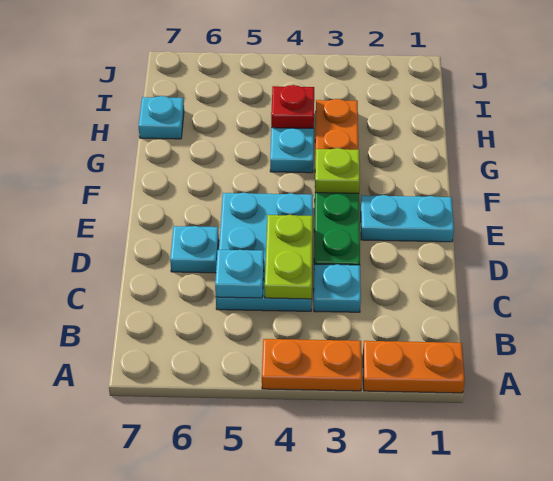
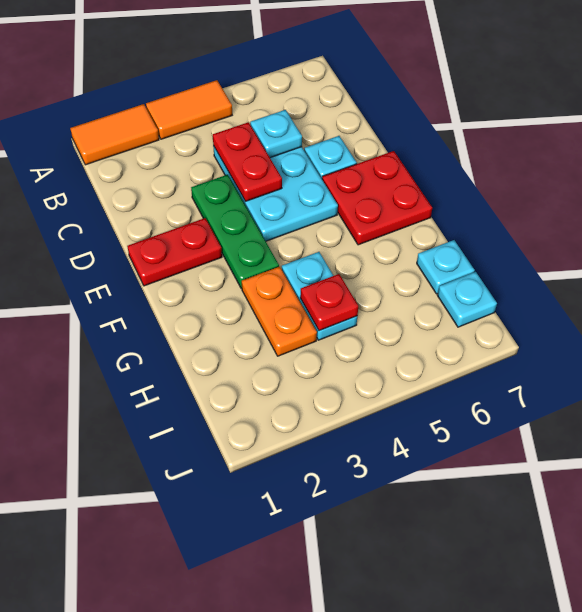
orange plate A1:A2 level 1 -> orange tile A1:A2 level 1
orange plate A3:A4 level 1 -> orange tile A3:A4 level 1
cyan plate C3 level 1 -> cyan plate I7 level 1
lime plate C4:D4 level 2 -> red plate C4:D4 level 2
cyan plate E1:E2 level 1 -> red plate E1:E2 level 1
none -> red plate E6:F7 level 1
lime plate F3 level 2 -> none

